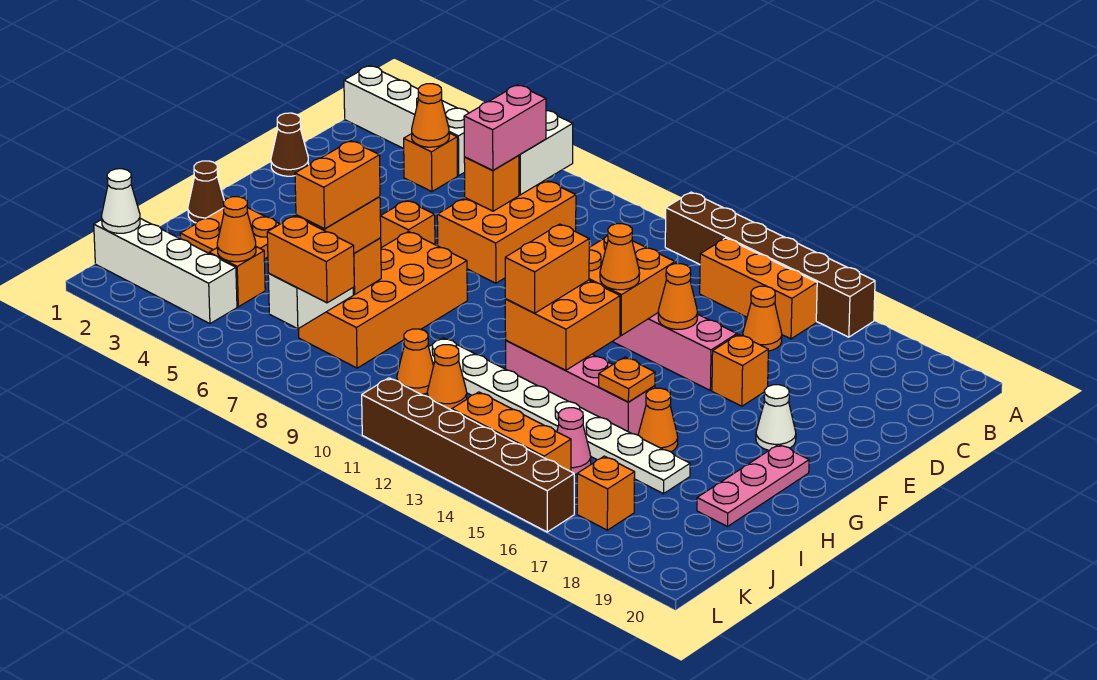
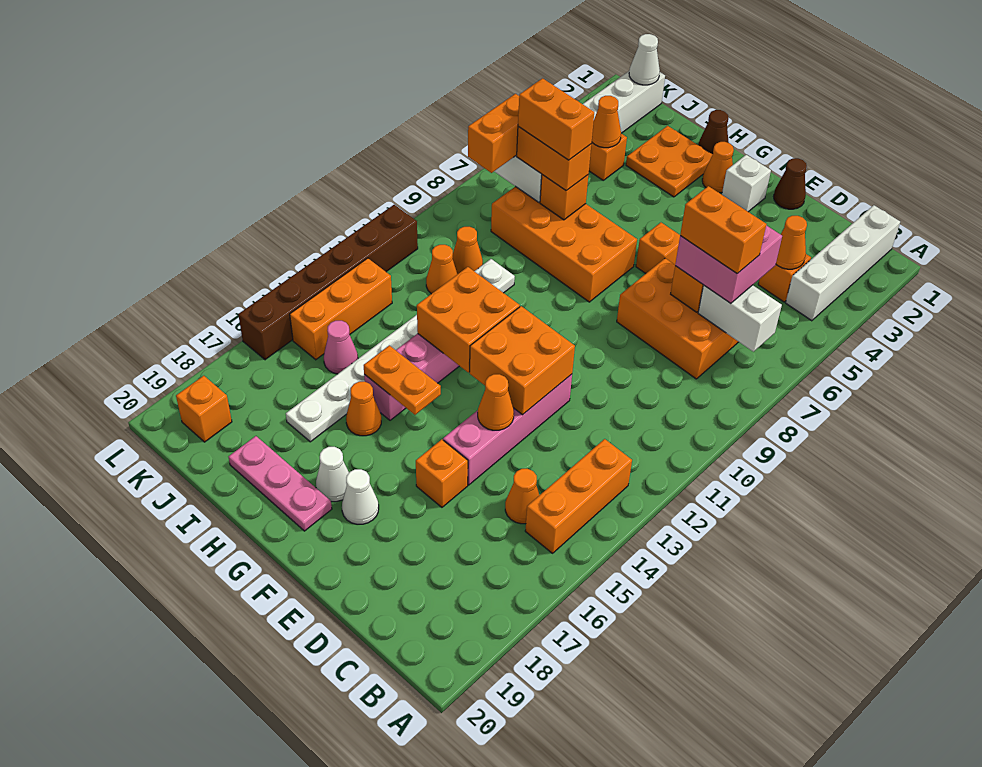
brown brick A11:A16 level 1 -> none
pink brick C7:D7 level 3 -> pink brick C6:D7 level 3
none -> white brick F2 level 1
orange cone F13 level 3 -> orange cone G2 level 1
orange brick G12:H12 level 3 -> orange brick C7:D7 level 4
none -> white cone G18 level 1
orange plate H15 level 2 -> orange plate G15:H15 level 2
orange brick K17 level 1 -> orange brick K19 level 1

